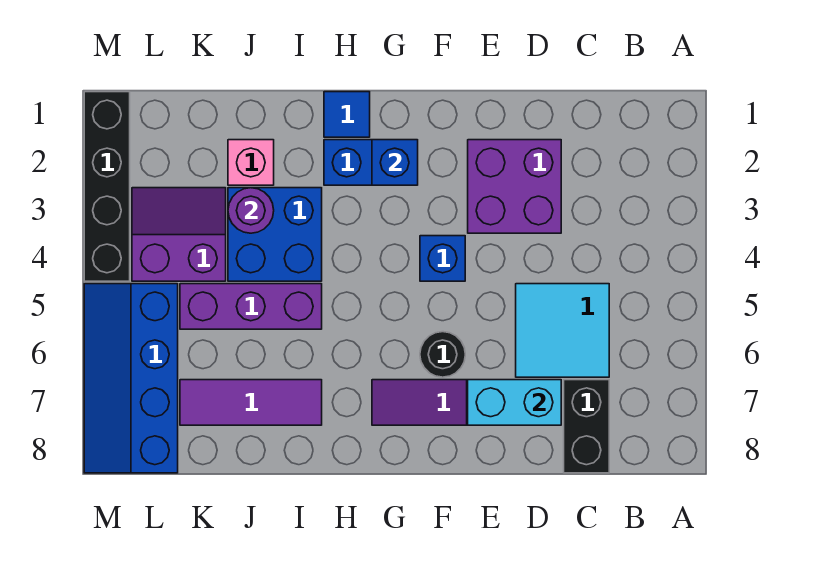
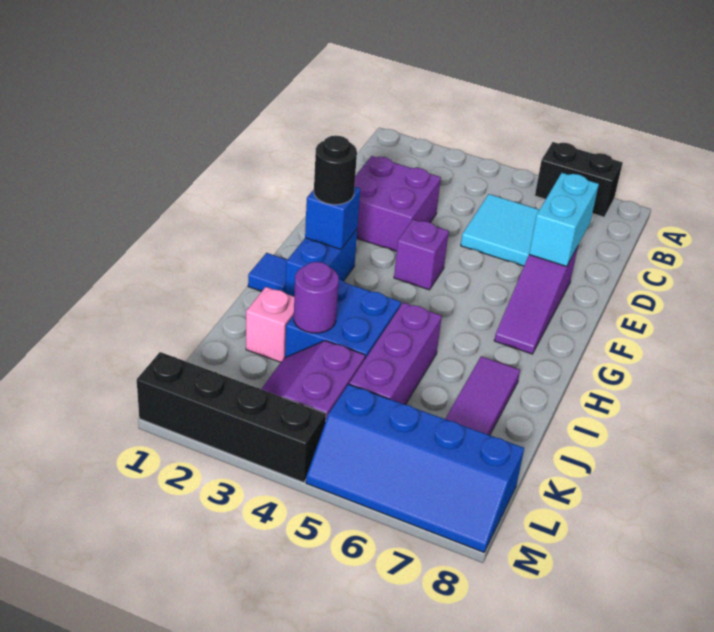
black brick C7:C8 level 1 -> black brick A6:A7 level 1
blue brick F4 level 1 -> purple brick F4 level 1
black round brick F6 level 1 -> black round brick G2 level 3

